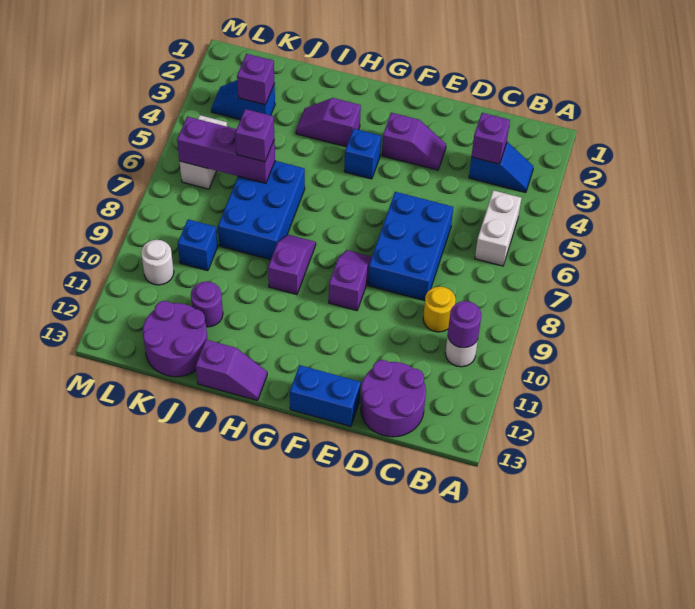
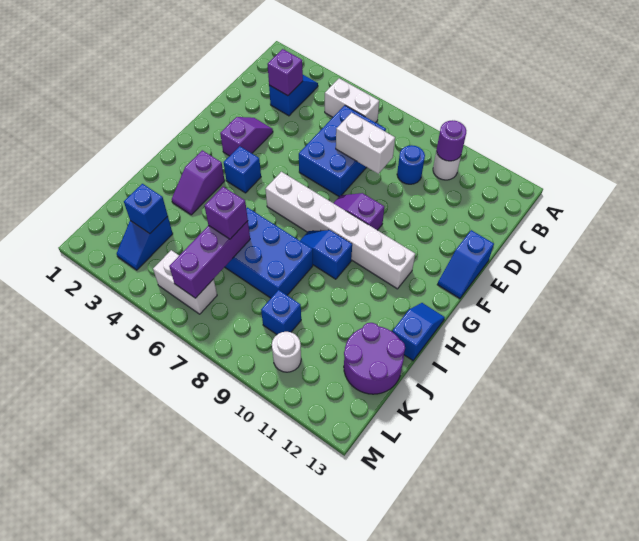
yellow round brick C9 level 1 -> blue round brick C9 level 1
purple round brick C12:D13 level 1 -> none
blue brick D6:E8 level 1 -> blue brick C6:E7 level 1
none -> white brick D7:D8 level 2
blue brick E13:F13 level 1 -> blue slope E13:F13 level 1 top E
none -> white brick G6:G11 level 1
purple slope H8:H9 level 1 top 9 -> blue slope H8:H9 level 1 top 9
purple slope H13:I13 level 1 top I -> blue slope H13:I13 level 1 top I
purple round brick J11 level 1 -> none
purple brick K3 level 2 -> blue brick K3 level 2

